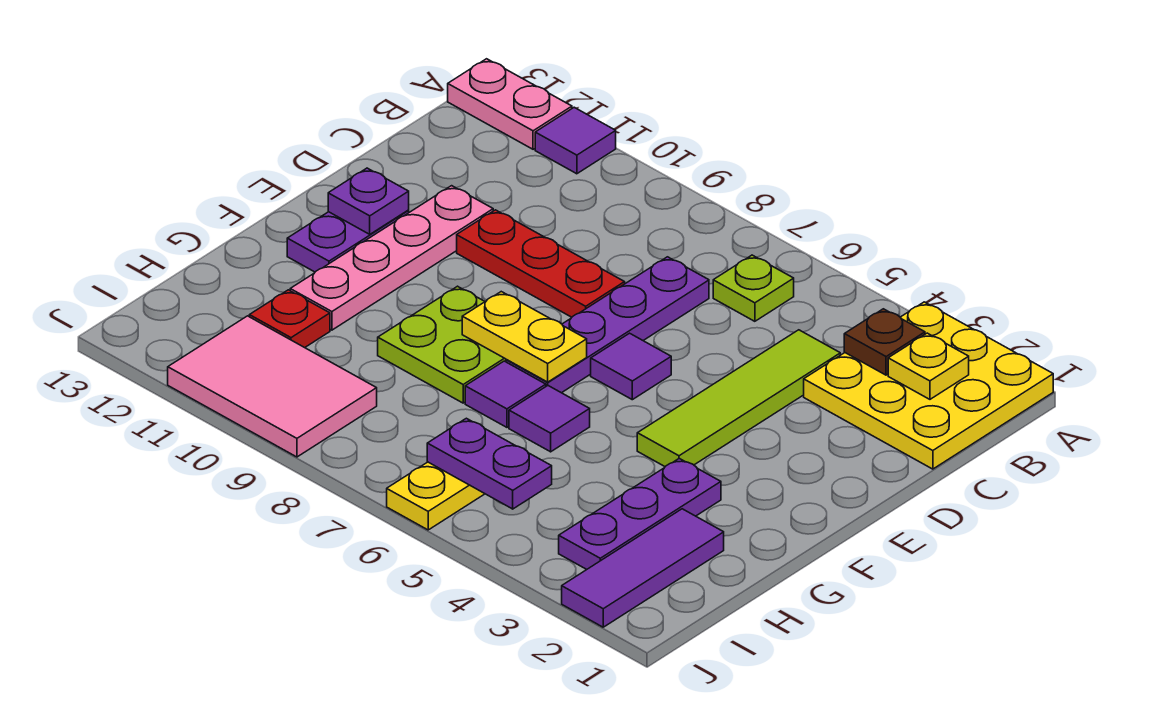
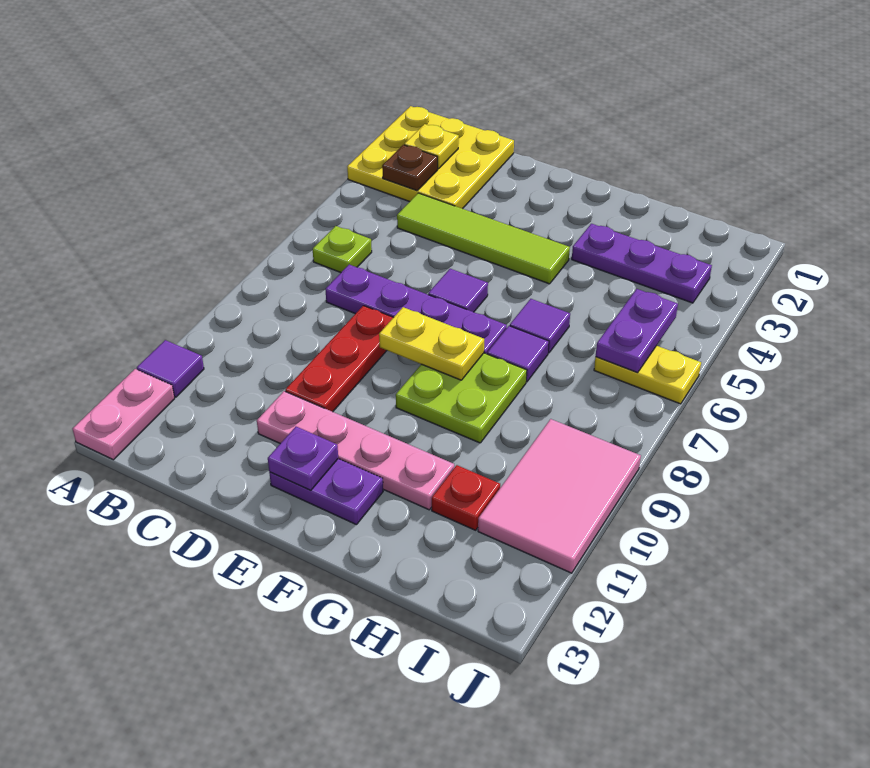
yellow plate F7:F8 level 2 -> yellow plate E8:F8 level 2
purple tile H2:J2 level 1 -> none

